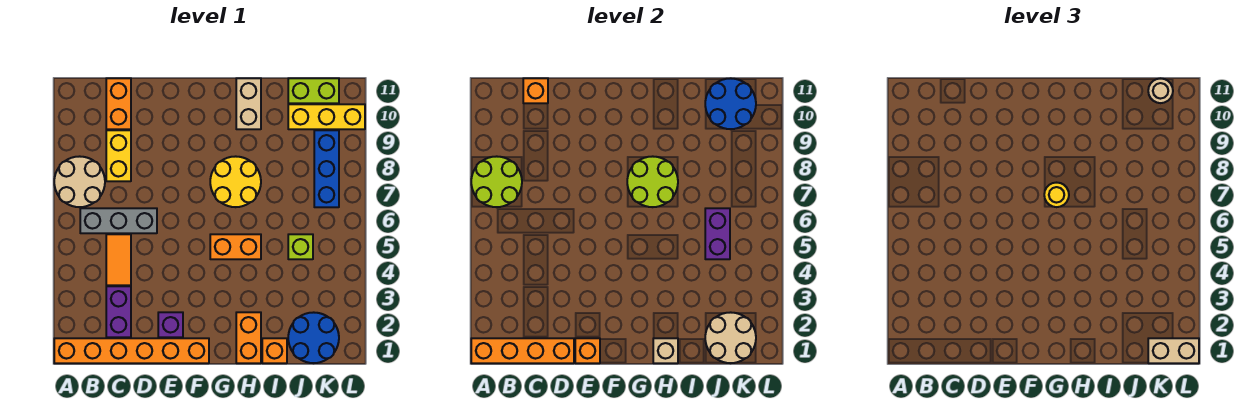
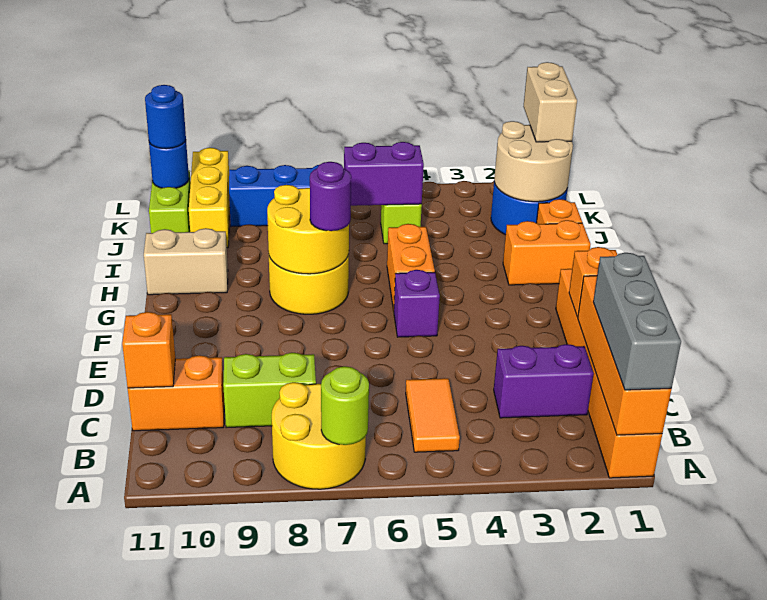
tan round brick A7:B8 level 1 -> yellow round brick A7:B8 level 1
lime round brick A7:B8 level 2 -> lime round brick A7 level 2
grey brick B6:D6 level 1 -> grey brick A1:C1 level 3
orange tile C4:C5 level 1 -> orange tile B5:C5 level 1
yellow brick C8:C9 level 1 -> lime brick C8:C9 level 1
purple brick E2 level 1 -> purple brick F5 level 1
lime round brick G7:H8 level 2 -> yellow round brick G7:H8 level 2
yellow round brick G7 level 3 -> purple round brick G7 level 3
tan brick H1 level 2 -> none
blue round brick J10:K11 level 2 -> blue round brick K11 level 2
tan round brick K11 level 3 -> blue round brick K11 level 3

